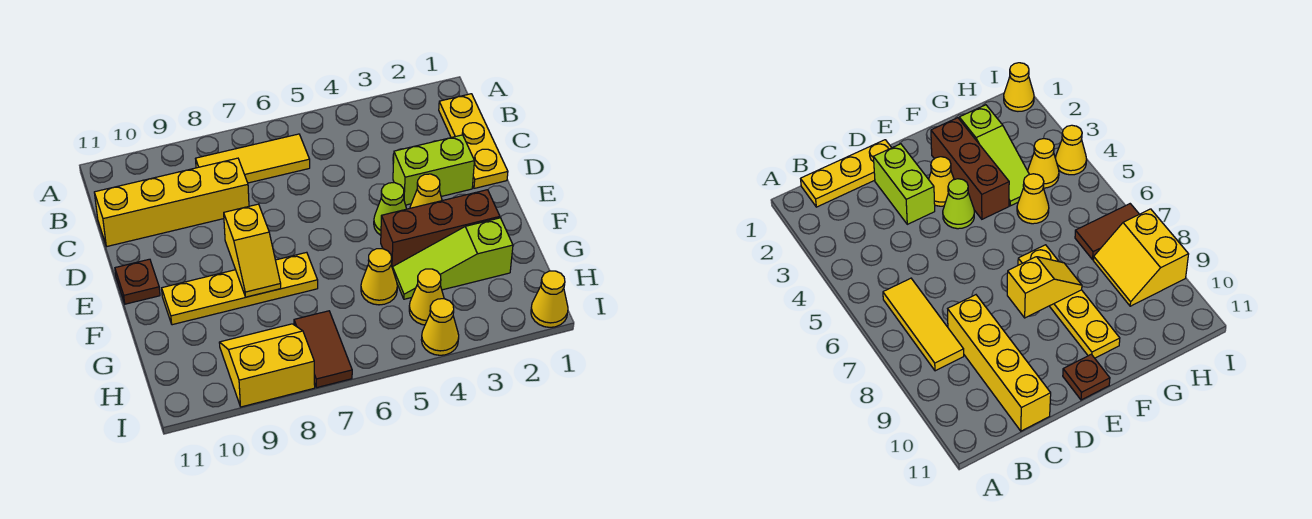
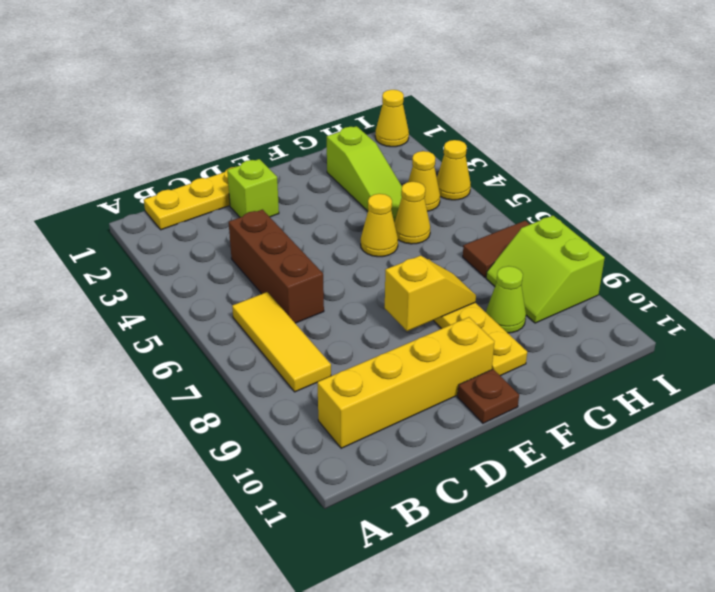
yellow brick C8:C11 level 1 -> yellow brick B10:E10 level 1
lime brick D2:D3 level 1 -> lime brick D2 level 1
yellow cone E3 level 1 -> yellow cone F5 level 1
lime cone E4 level 1 -> lime cone G9 level 1
brown brick F2:F4 level 1 -> brown brick C4:C6 level 1
yellow slope H8:I9 level 1 top I -> lime slope H8:I9 level 1 top I

